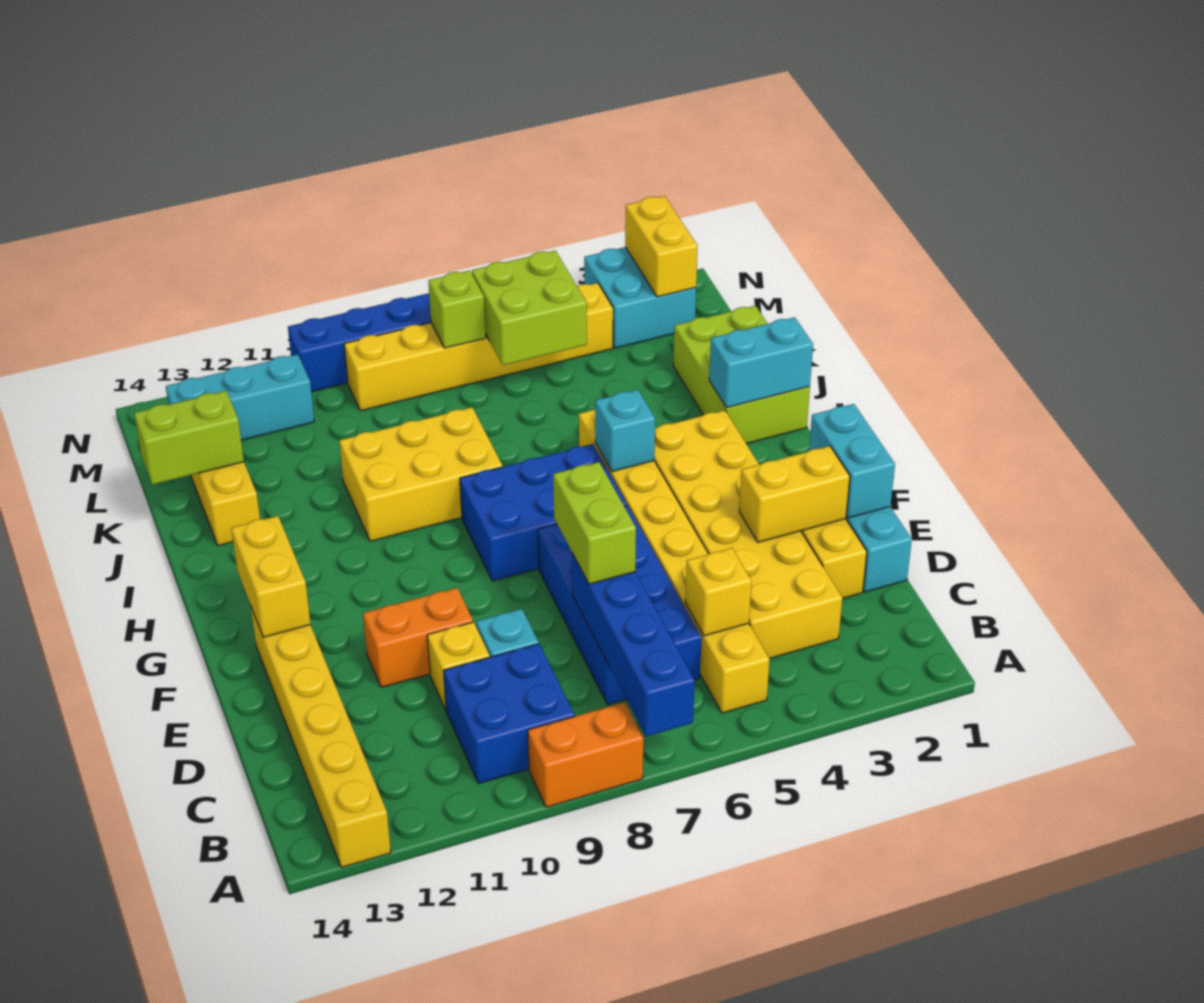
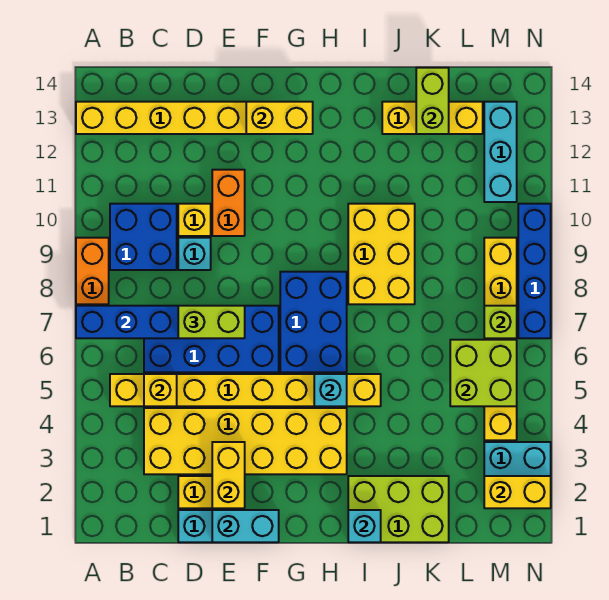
cyan brick I1:I2 level 2 -> cyan brick I1 level 2

